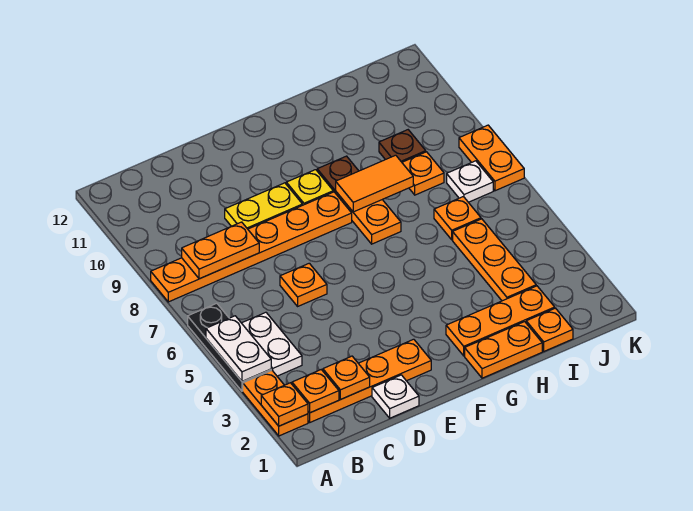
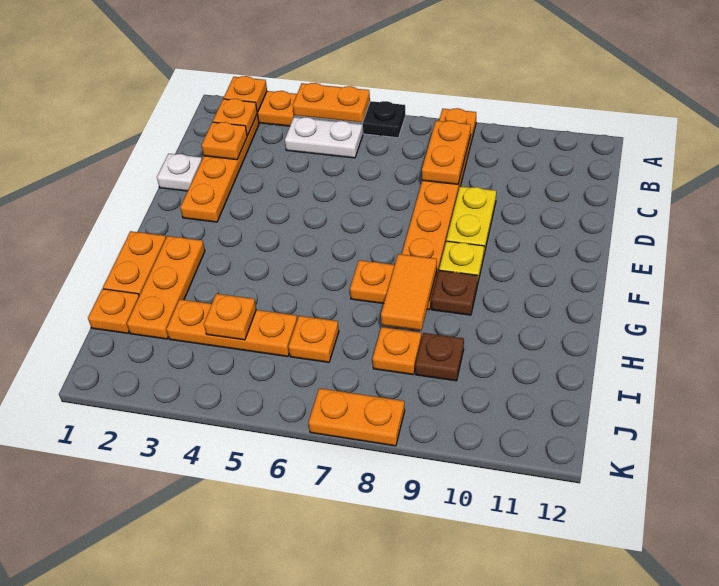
white plate A4:A5 level 2 -> orange plate A4:A5 level 2
orange plate D6 level 1 -> orange plate I4 level 2
white plate J7 level 1 -> none

